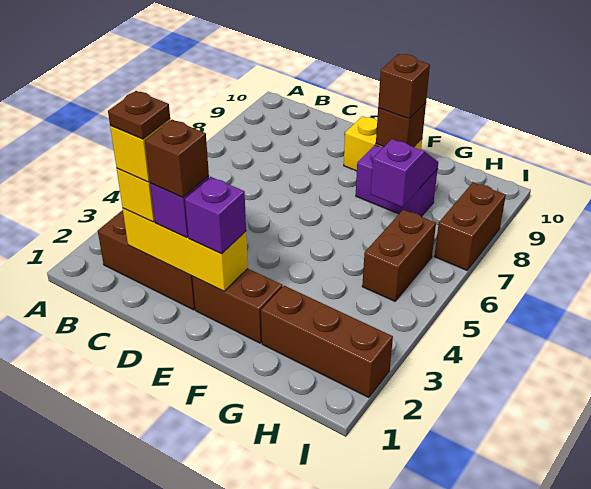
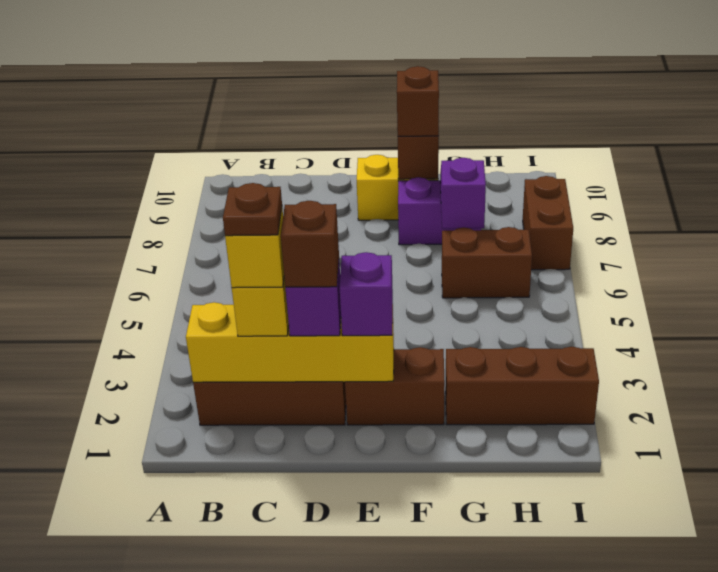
yellow brick C2:E2 level 2 -> yellow brick B2:E2 level 2
brown brick H5:H6 level 1 -> brown brick G6:H6 level 1

